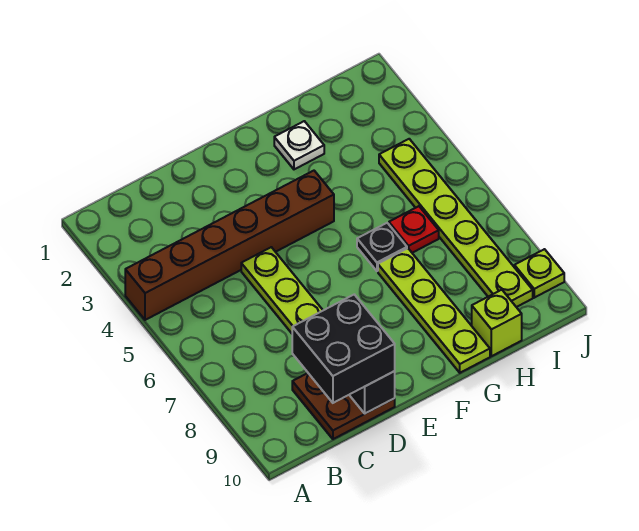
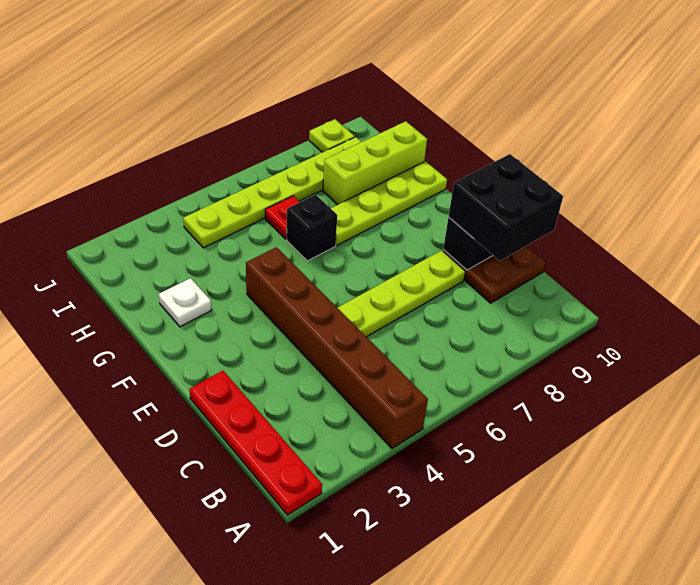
none -> red plate A1:D1 level 1
black plate G6 level 1 -> black brick G6 level 1
lime brick H10 level 1 -> lime brick H8:H10 level 1

